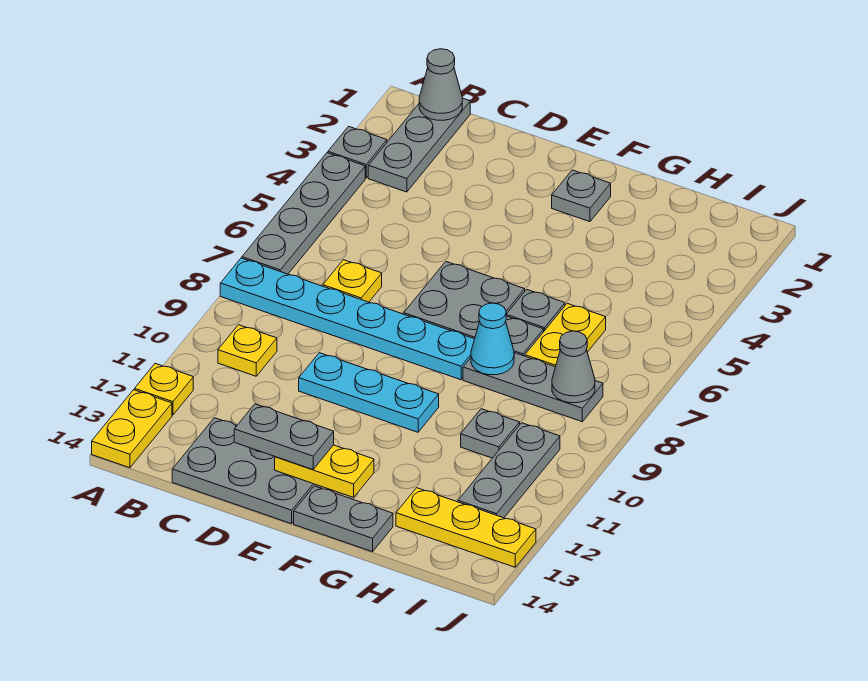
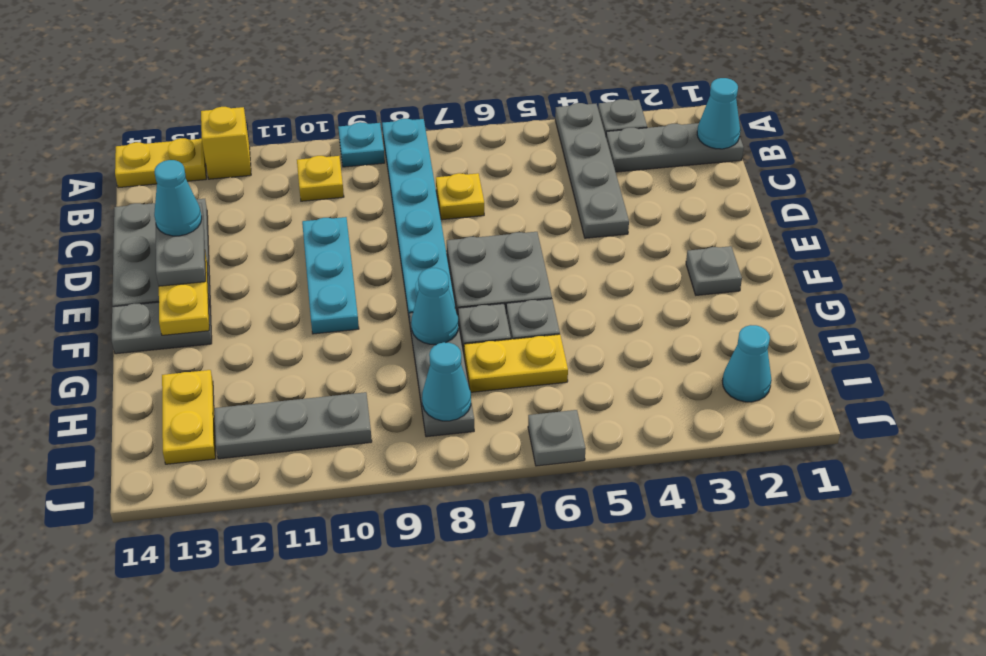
grey plate A4:A7 level 1 -> grey plate A4:D4 level 1
none -> cyan plate A9 level 1
yellow plate A12 level 1 -> yellow brick A12 level 1
grey cone B1 level 2 -> cyan cone B1 level 2
none -> cyan cone D13 level 4
grey plate F14:G14 level 1 -> grey plate F13:F14 level 1
grey plate H10 level 1 -> grey plate J6 level 1
yellow plate H13:J13 level 1 -> yellow plate H13:I13 level 1
none -> cyan cone I2 level 1
grey cone I8 level 2 -> cyan cone I8 level 2

